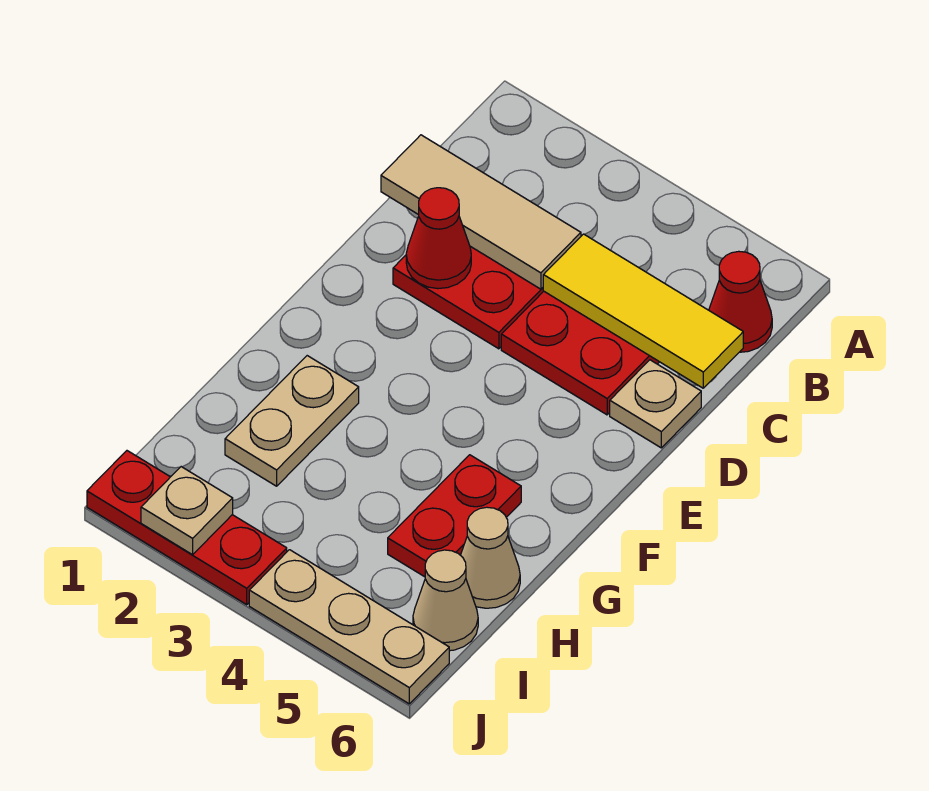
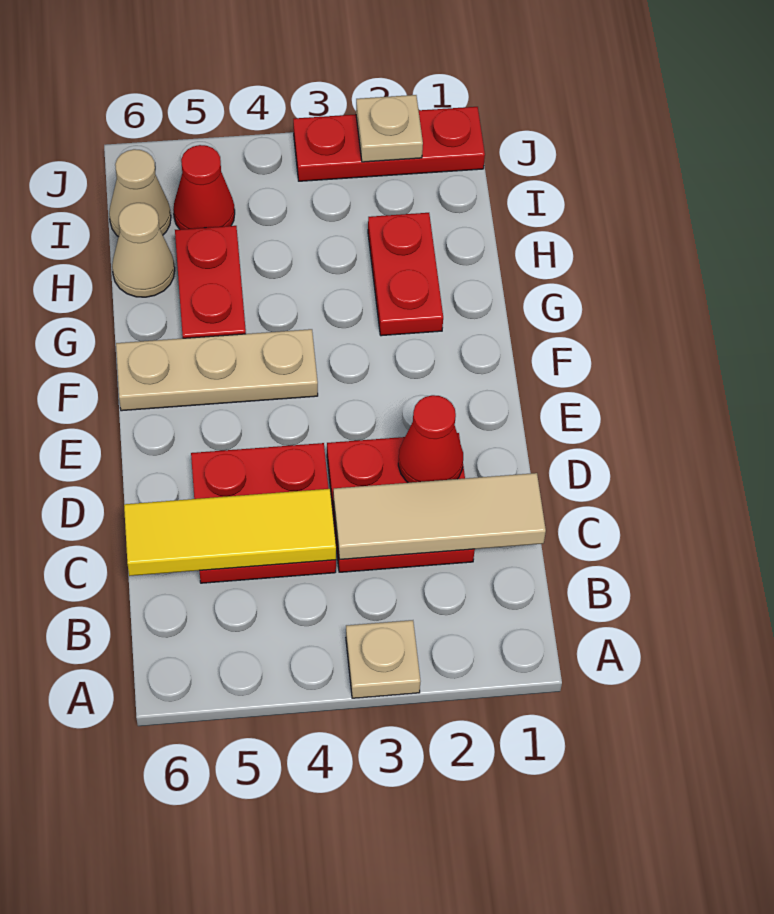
red cone B6 level 1 -> red cone I5 level 1
tan plate D6 level 1 -> tan plate A3 level 1
tan plate G2:H2 level 1 -> red plate G2:H2 level 1
tan plate J4:J6 level 1 -> tan plate F4:F6 level 1

